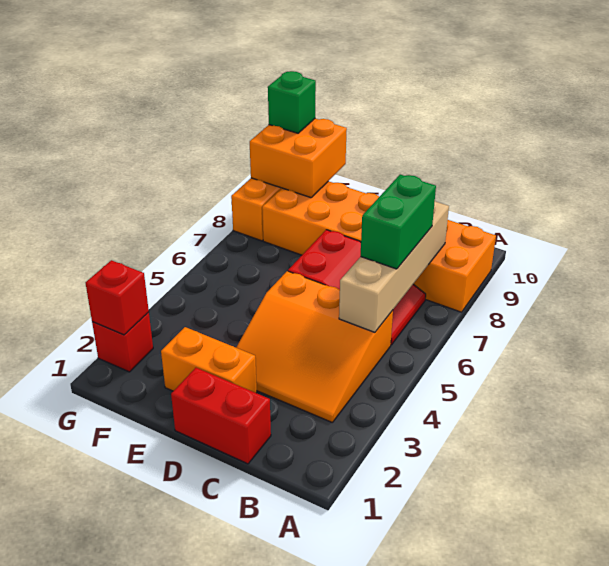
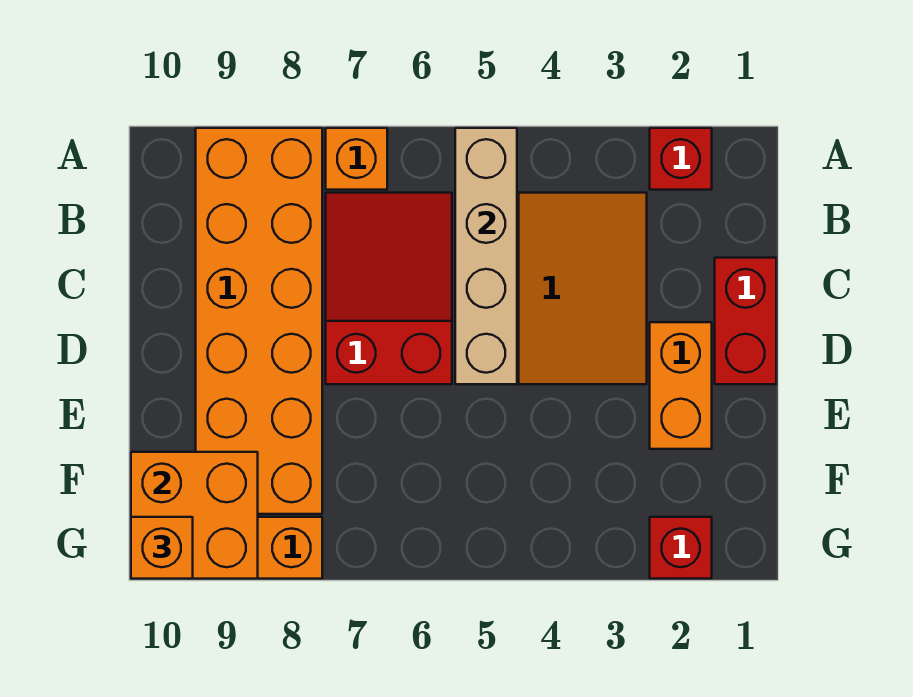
none -> orange brick A7 level 1
tan brick B5:B8 level 2 -> tan brick A5:D5 level 2
green brick B6:B7 level 3 -> none
red brick G2 level 2 -> red brick A2 level 1
green brick G10 level 3 -> orange brick G10 level 3

